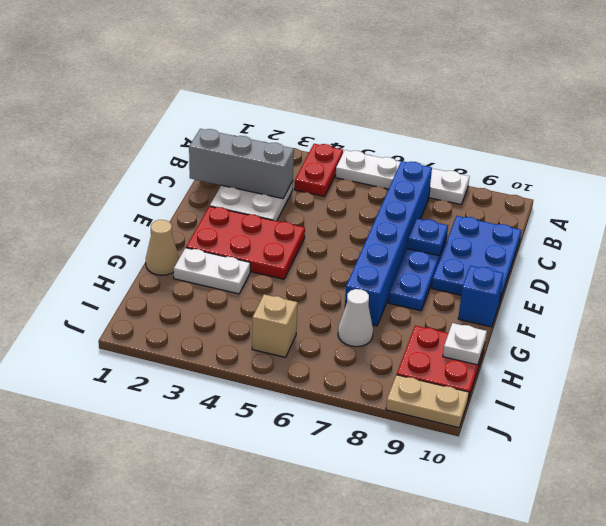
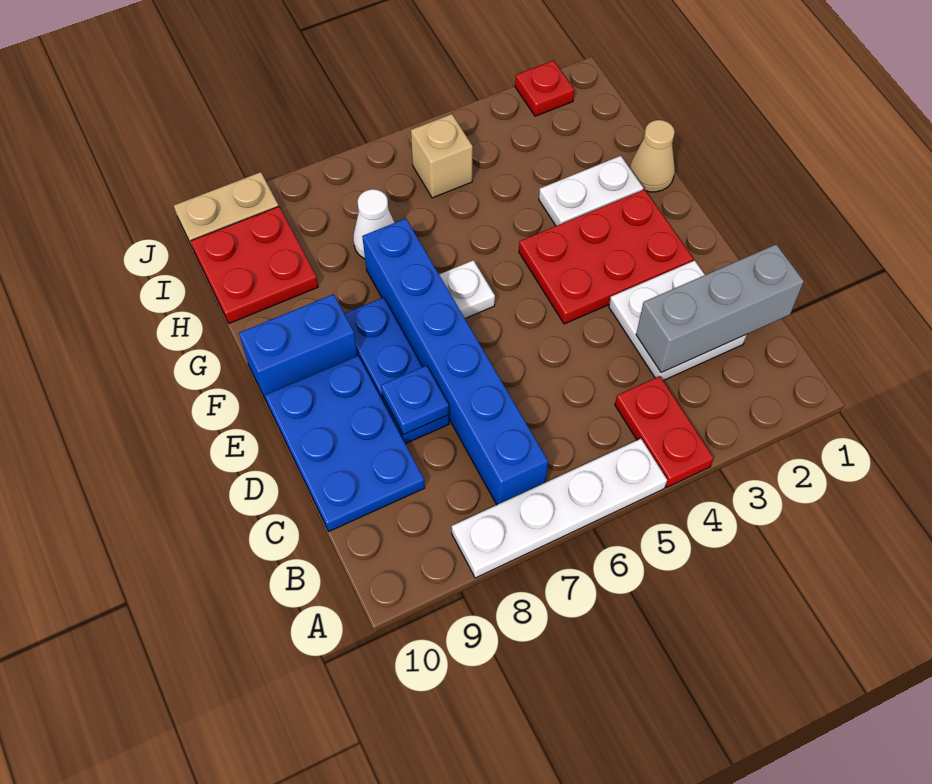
blue brick F10 level 1 -> blue brick F9:F10 level 1
white plate H10 level 2 -> white plate F6 level 1
none -> red plate J2 level 1

